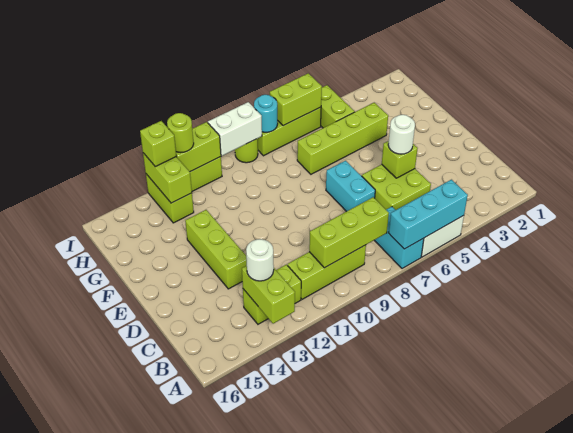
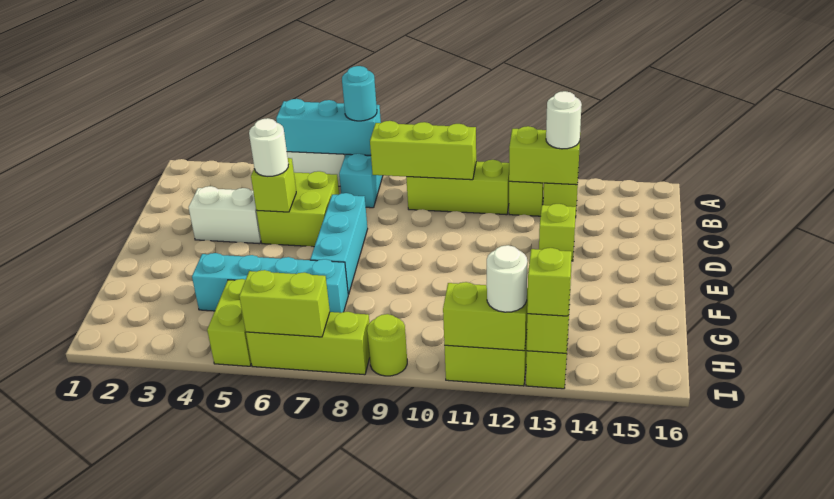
lime brick A13:B13 level 2 -> lime brick B12:B13 level 2
cyan brick D7:E7 level 1 -> cyan brick D7:F7 level 1
lime brick D13:F13 level 1 -> lime brick D13 level 1
lime brick G4:G7 level 1 -> cyan brick G4:G7 level 1
cyan round brick I8 level 2 -> cyan round brick A7 level 3
white brick I9:I10 level 2 -> white brick D3:D4 level 1
lime round brick I12 level 3 -> white round brick I12 level 3

